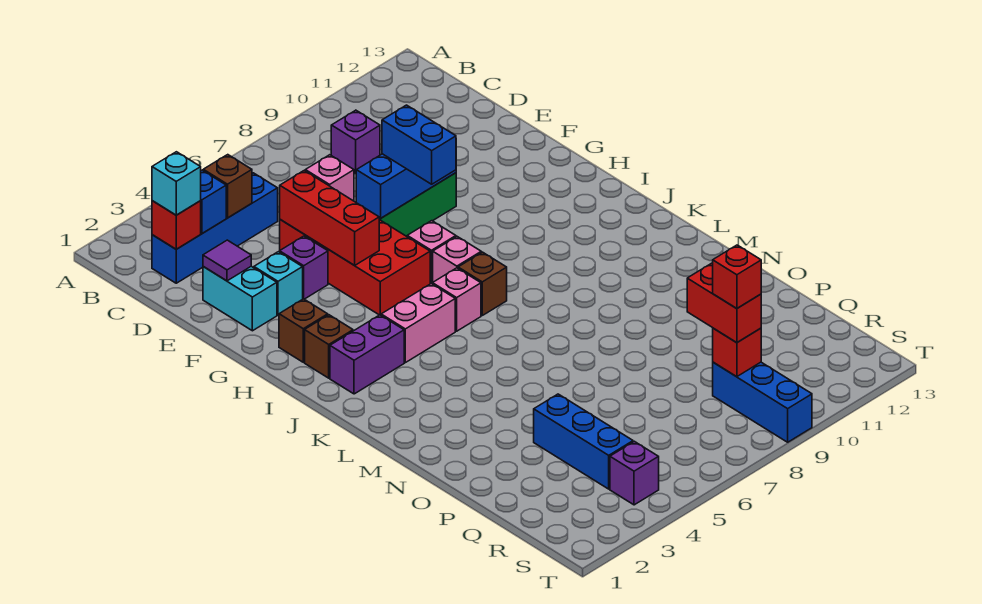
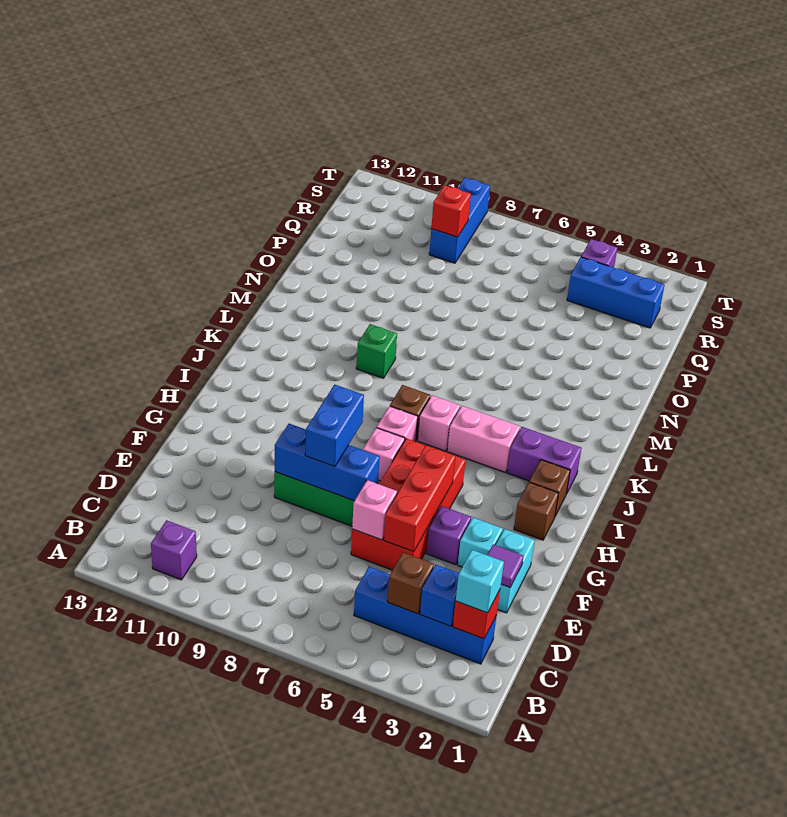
purple brick C9 level 1 -> purple brick B11 level 1
none -> green brick L9 level 1
blue brick P4:R4 level 1 -> blue brick R2:R4 level 1
red brick Q9:R9 level 3 -> none
red brick R9 level 4 -> none

